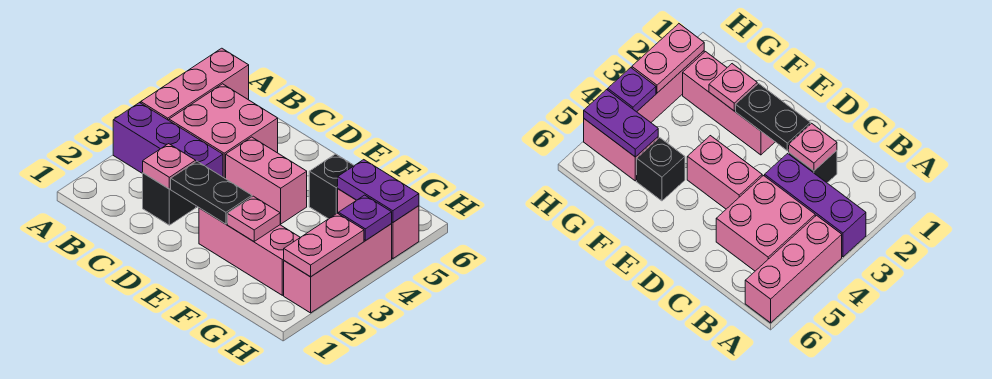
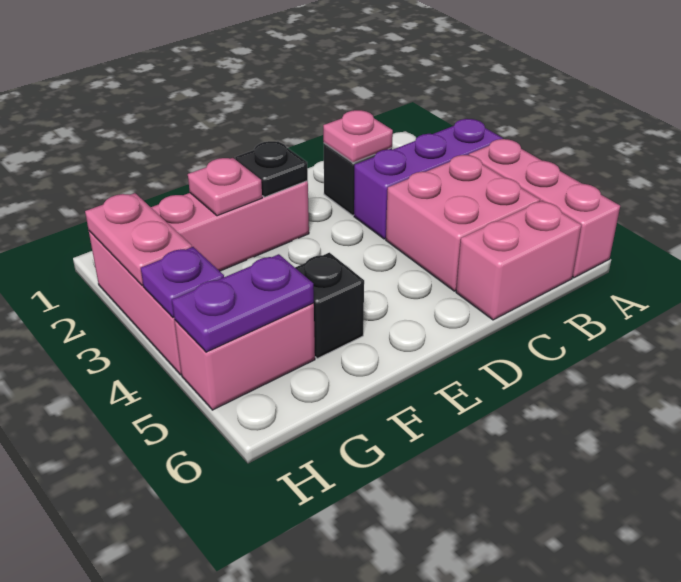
black plate D2:E2 level 2 -> black plate E2 level 2
pink brick D4:E4 level 1 -> pink brick B6:C6 level 1

